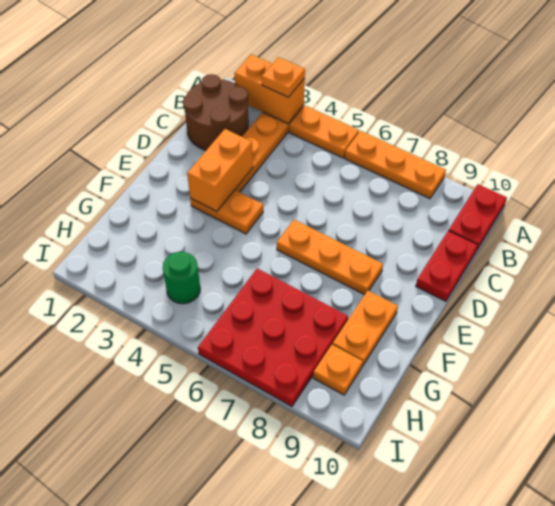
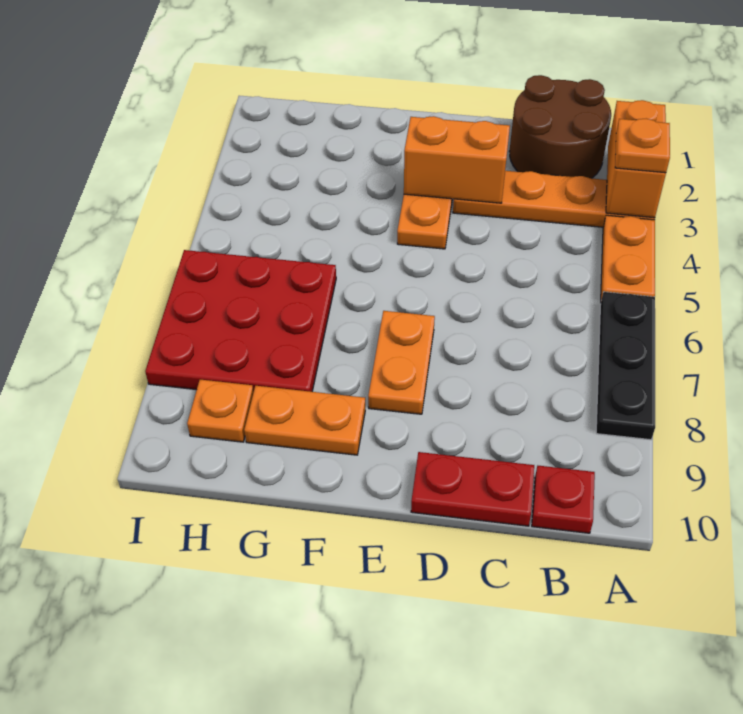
orange plate A6:A8 level 1 -> black plate A6:A8 level 1
red plate A10:B10 level 1 -> red plate B10 level 1
orange plate E6:E8 level 1 -> orange plate E7:E8 level 1
green round brick H4 level 1 -> none

